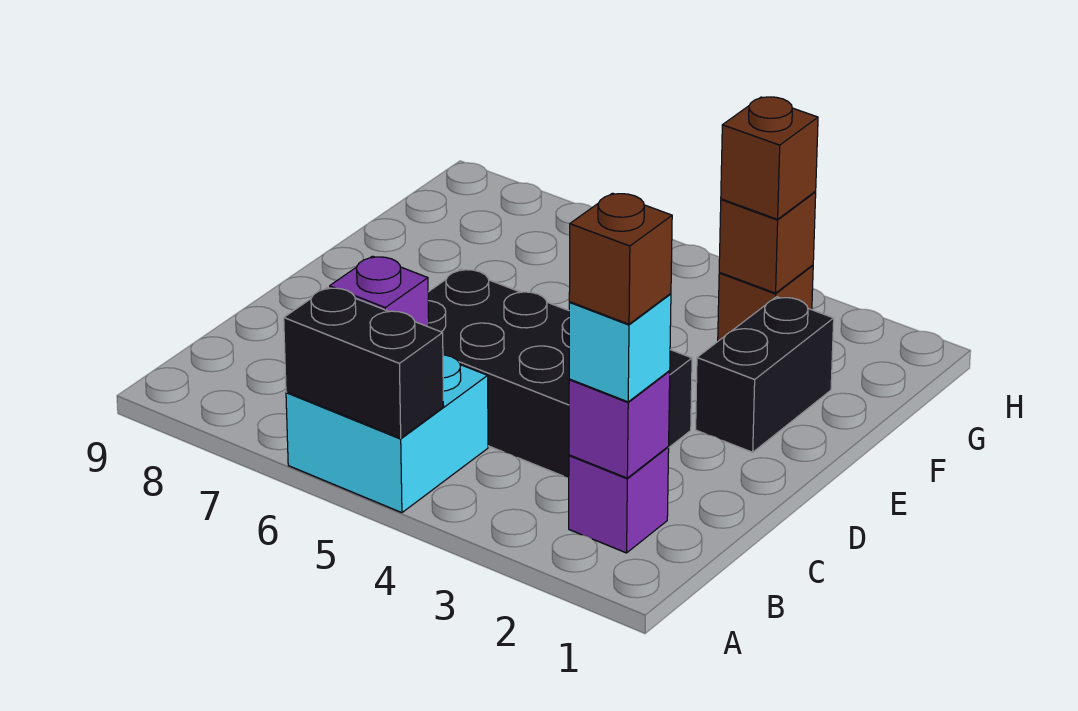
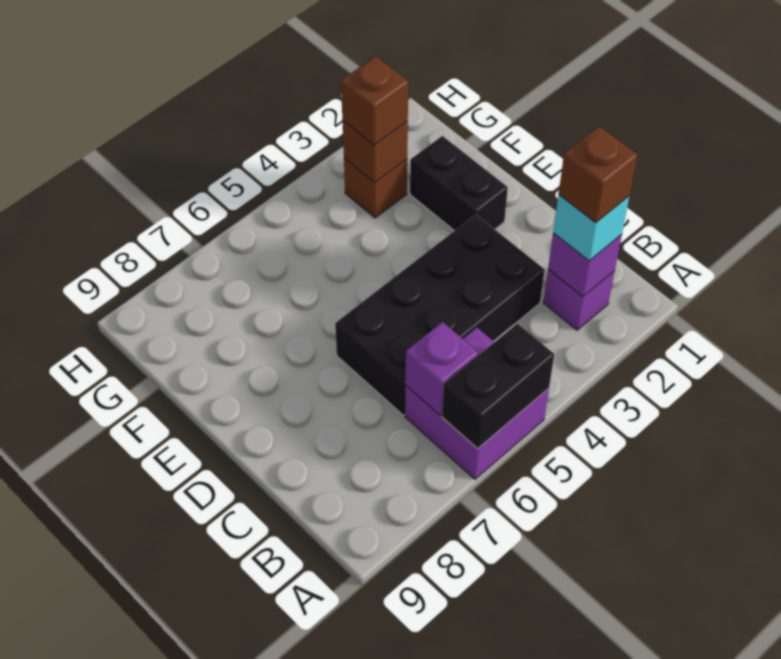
cyan brick A5:B6 level 1 -> purple brick A5:B6 level 1

